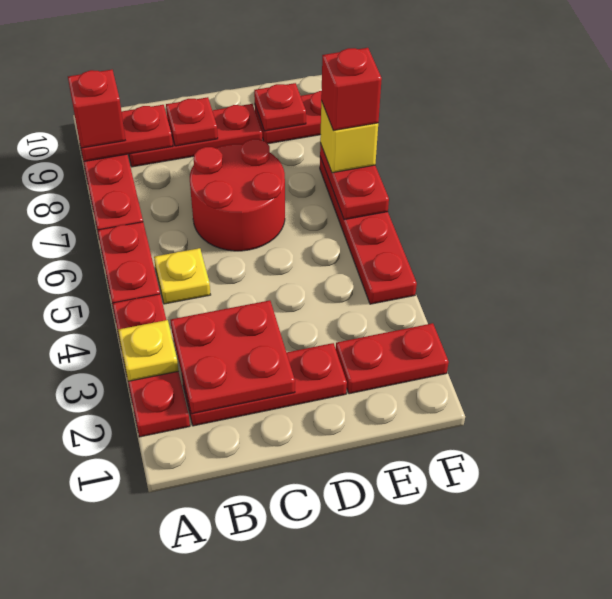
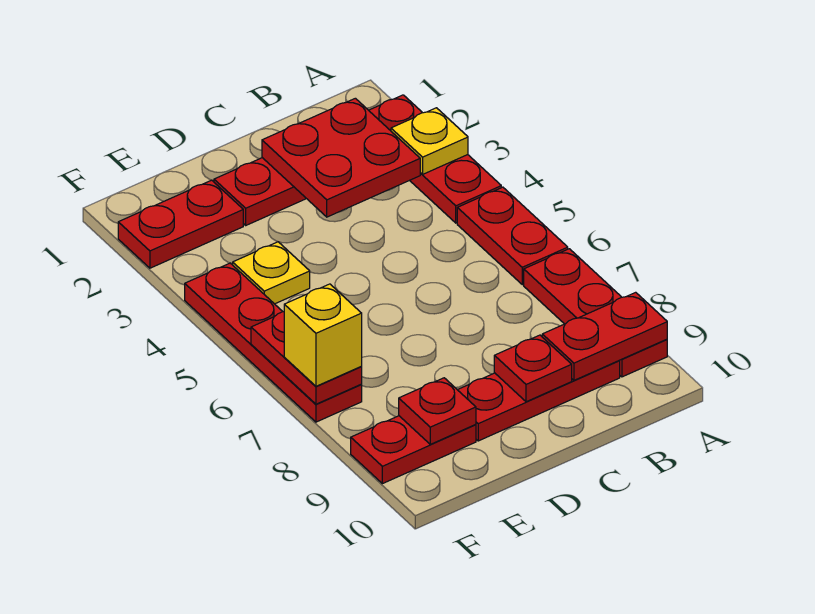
red brick A9 level 3 -> none
yellow plate B5 level 1 -> yellow plate E4 level 1
red round brick C6:D7 level 1 -> none
red brick F7 level 4 -> none

